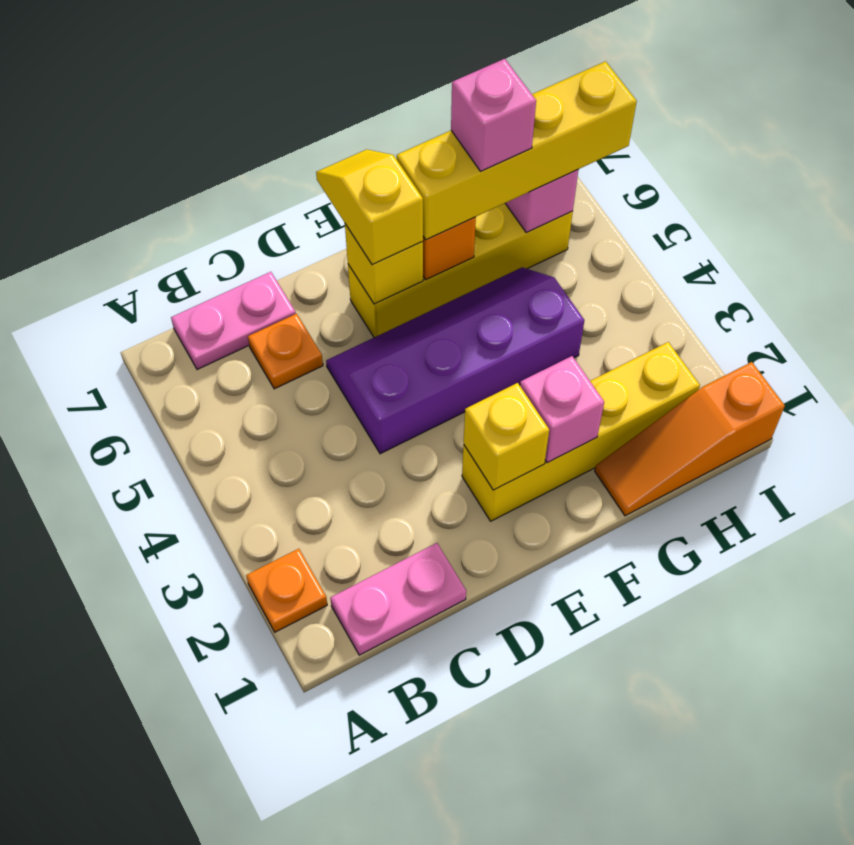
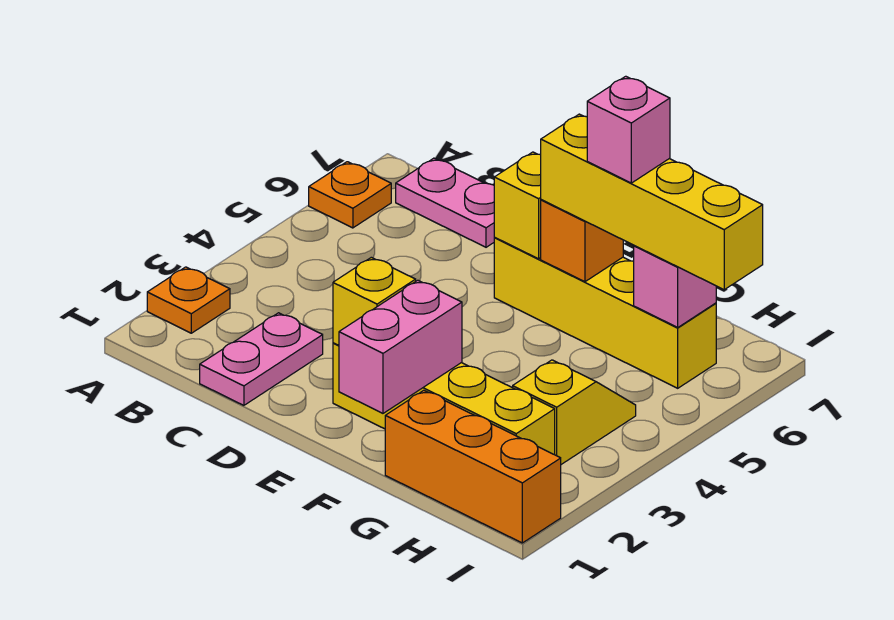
pink plate B1:C1 level 1 -> pink plate C1:C2 level 1
orange plate C6 level 1 -> orange plate A6 level 1
purple slope D4:G5 level 1 top 4 -> none
yellow slope E6:E7 level 3 top 6 -> yellow slope H3:H4 level 1 top 3
pink brick F2 level 2 -> pink brick F1:F2 level 2
orange slope G1:I1 level 1 top I -> orange brick G1:I1 level 1

